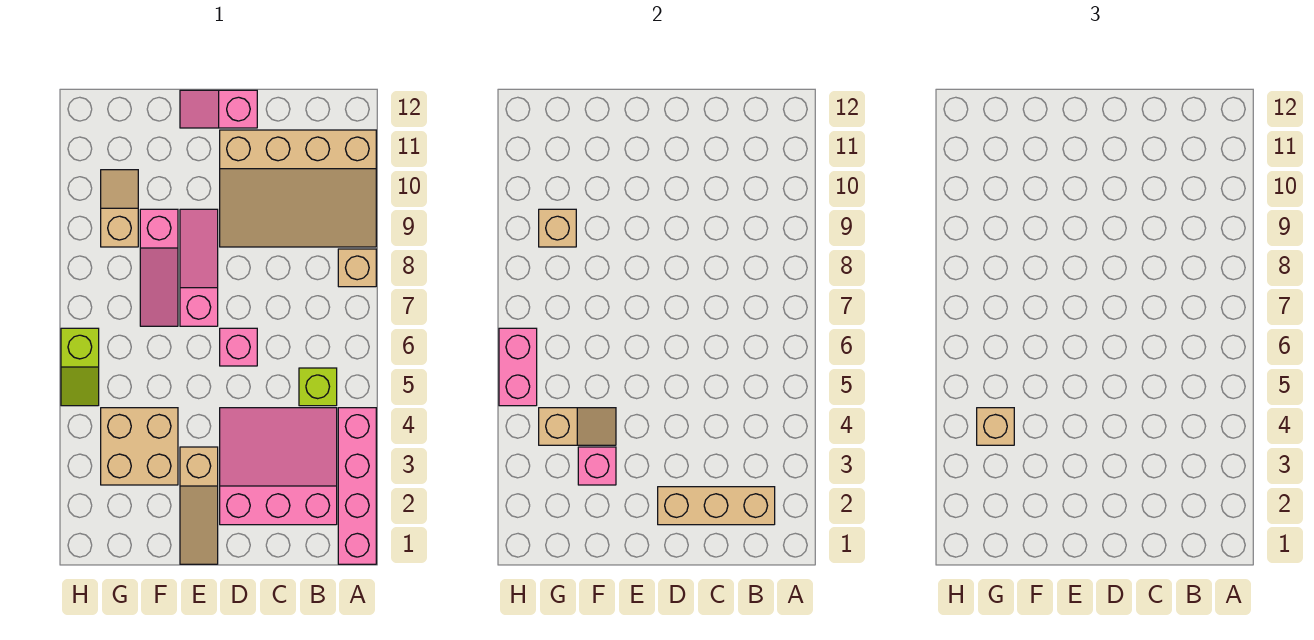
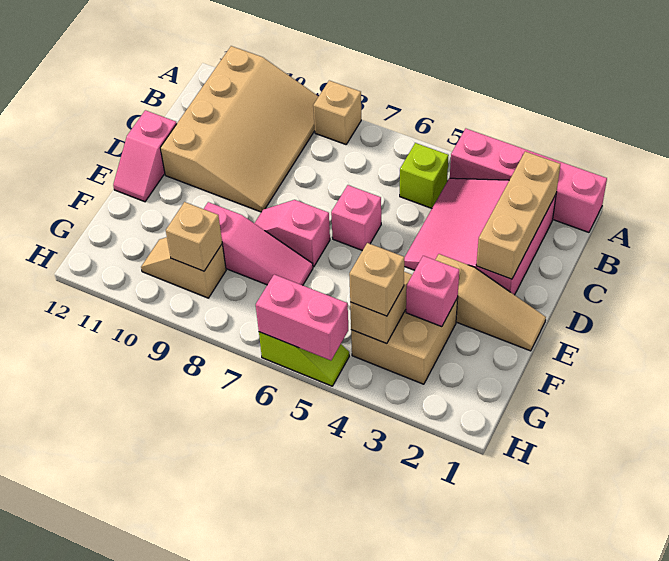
pink slope E7:E9 level 1 top 7 -> pink slope E7:E8 level 1 top 7

